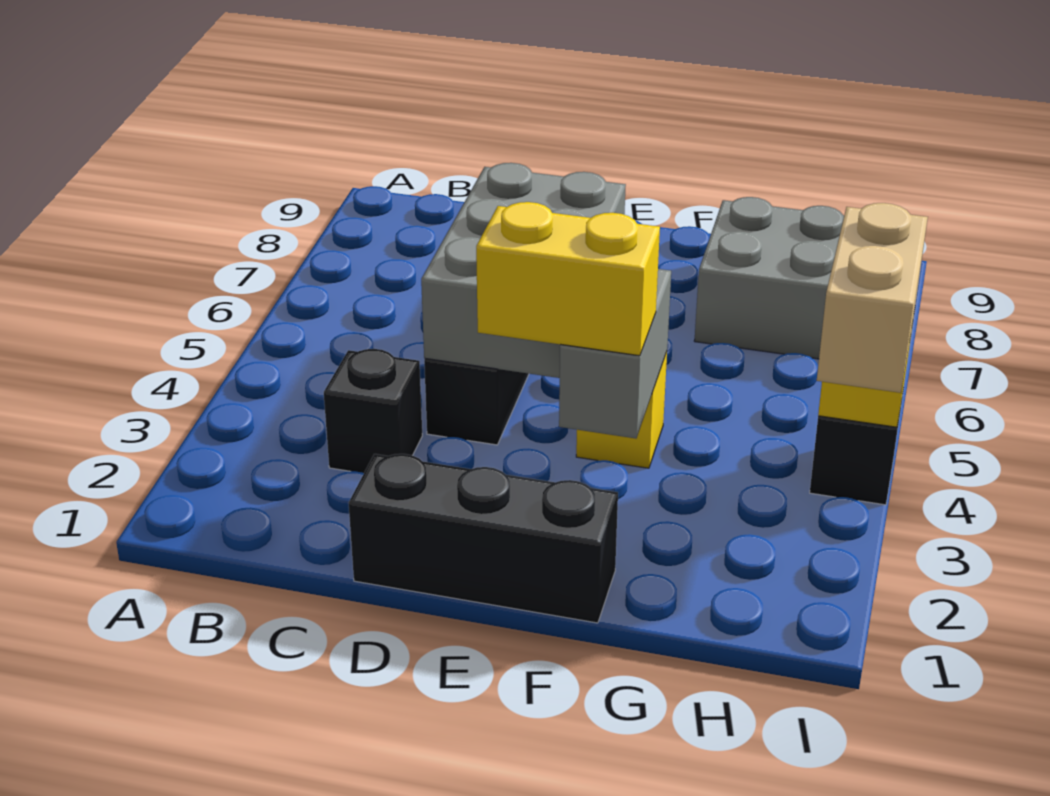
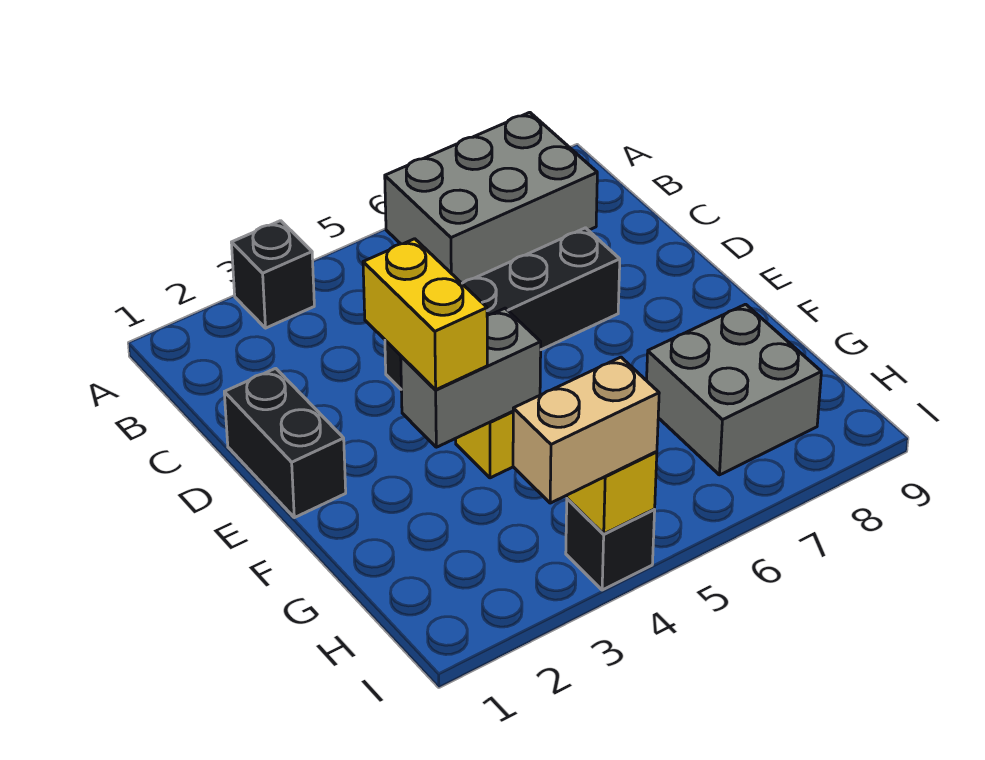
black brick C3 level 1 -> black brick A3 level 1
black brick D1:F1 level 1 -> black brick D1:E1 level 1
grey brick D4:E6 level 2 -> grey brick A6:B8 level 1

